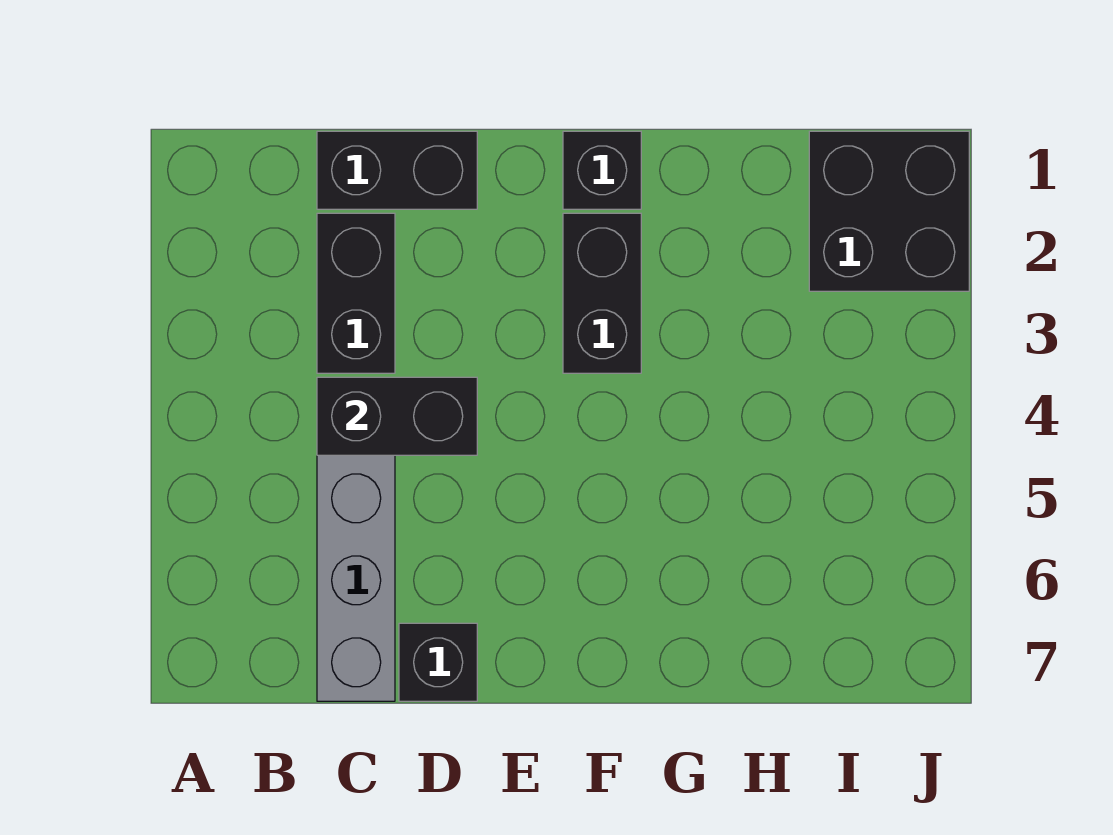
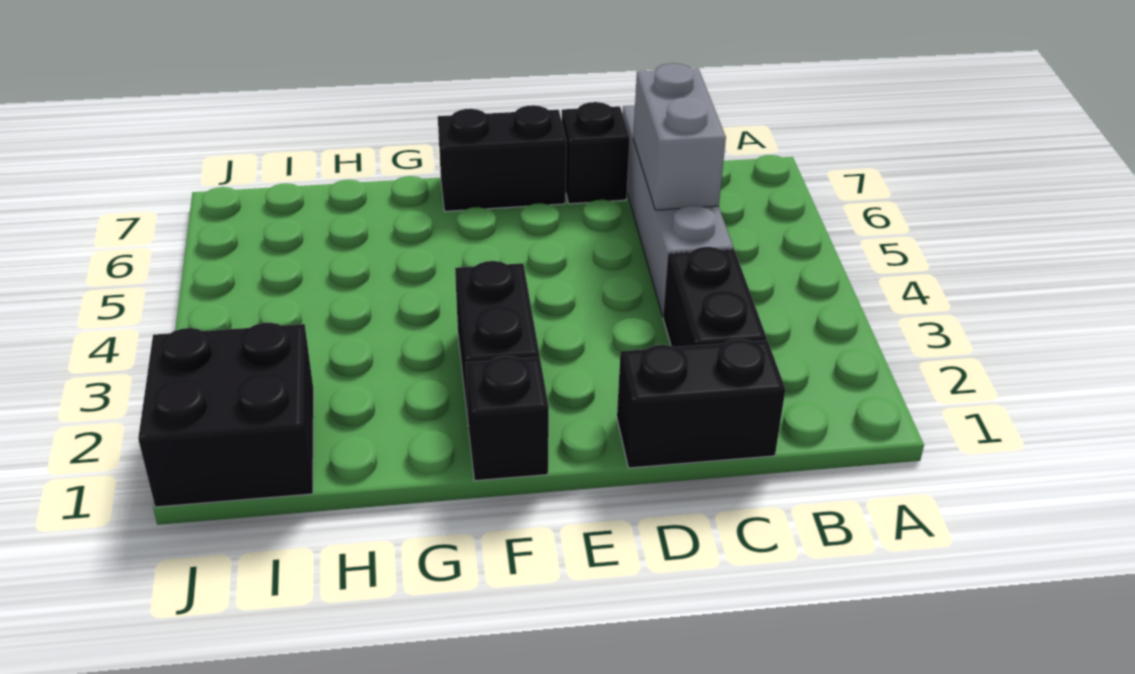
black brick C4:D4 level 2 -> black brick E7:F7 level 1
none -> grey brick C5:C6 level 2

